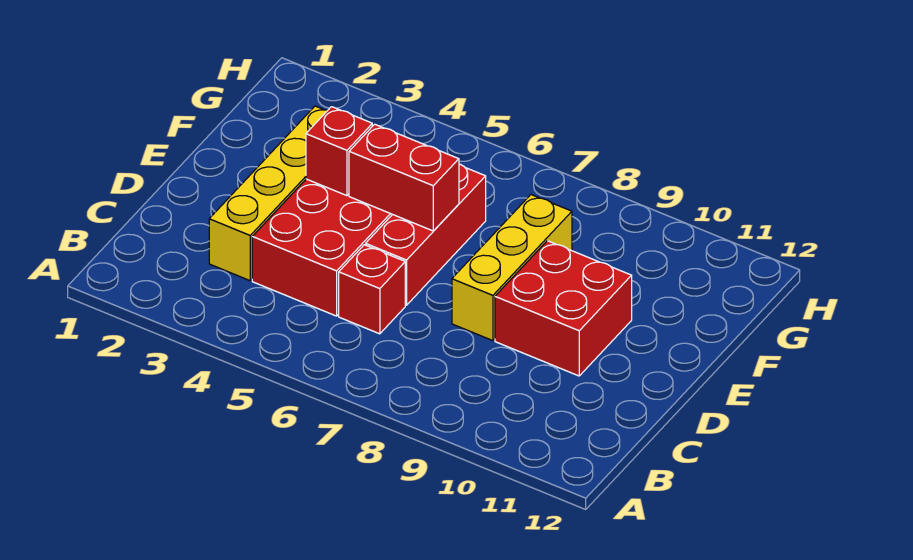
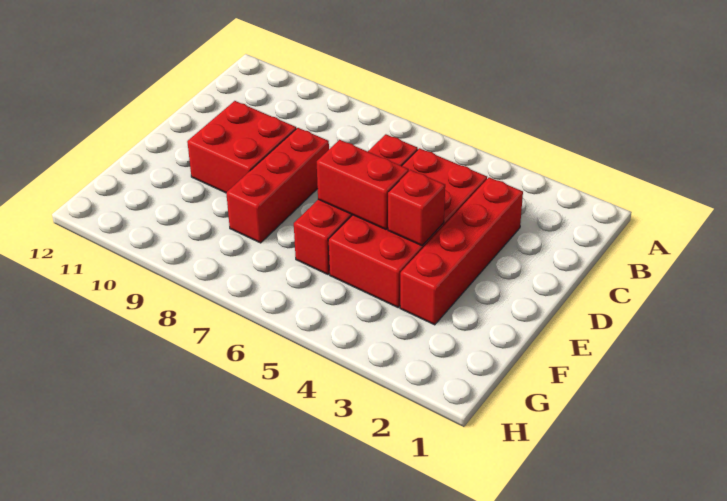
yellow brick C3:F3 level 1 -> red brick C3:F3 level 1
yellow brick D8:F8 level 1 -> red brick D8:F8 level 1

